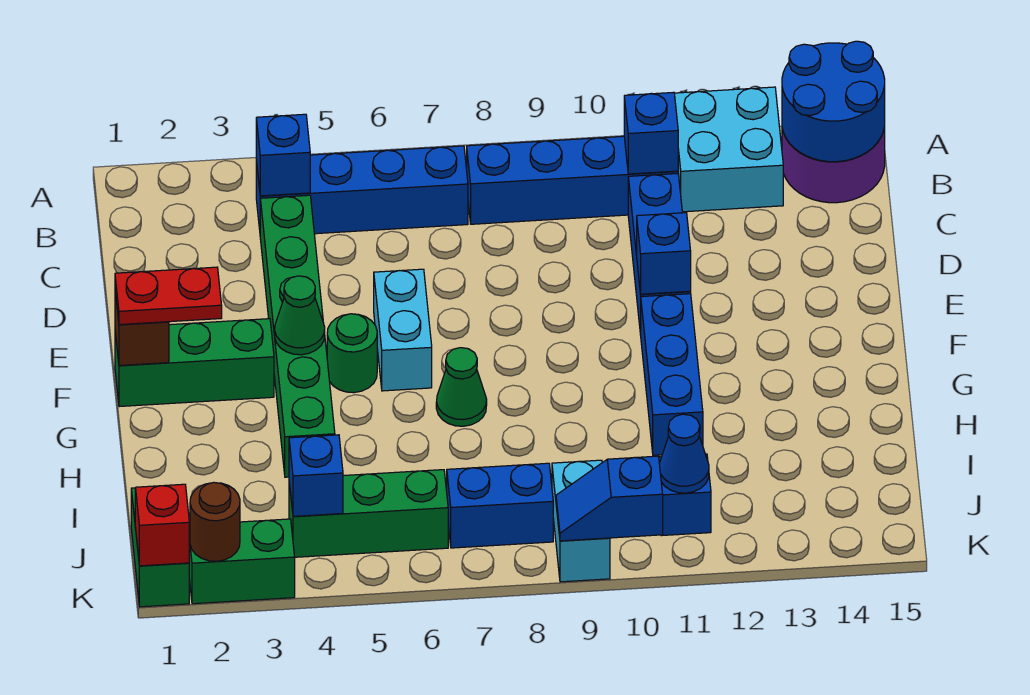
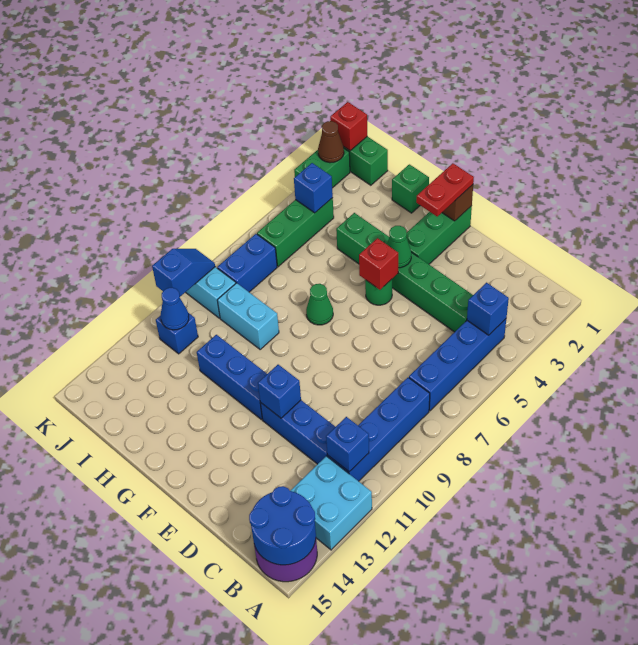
cyan brick E6:F6 level 1 -> cyan brick H9:I9 level 1
none -> red brick F5 level 2
none -> green brick H1 level 1
brown round brick K2 level 2 -> brown cone K2 level 2

